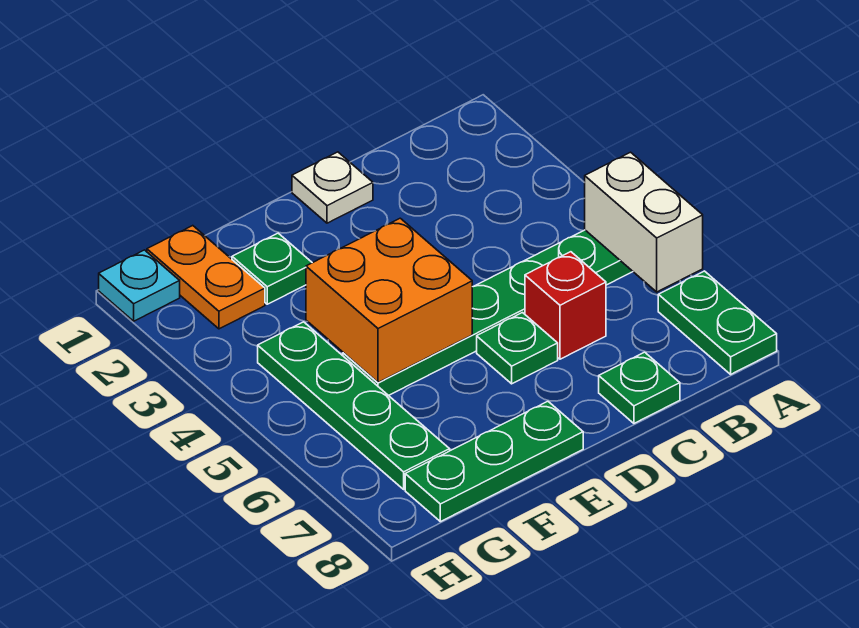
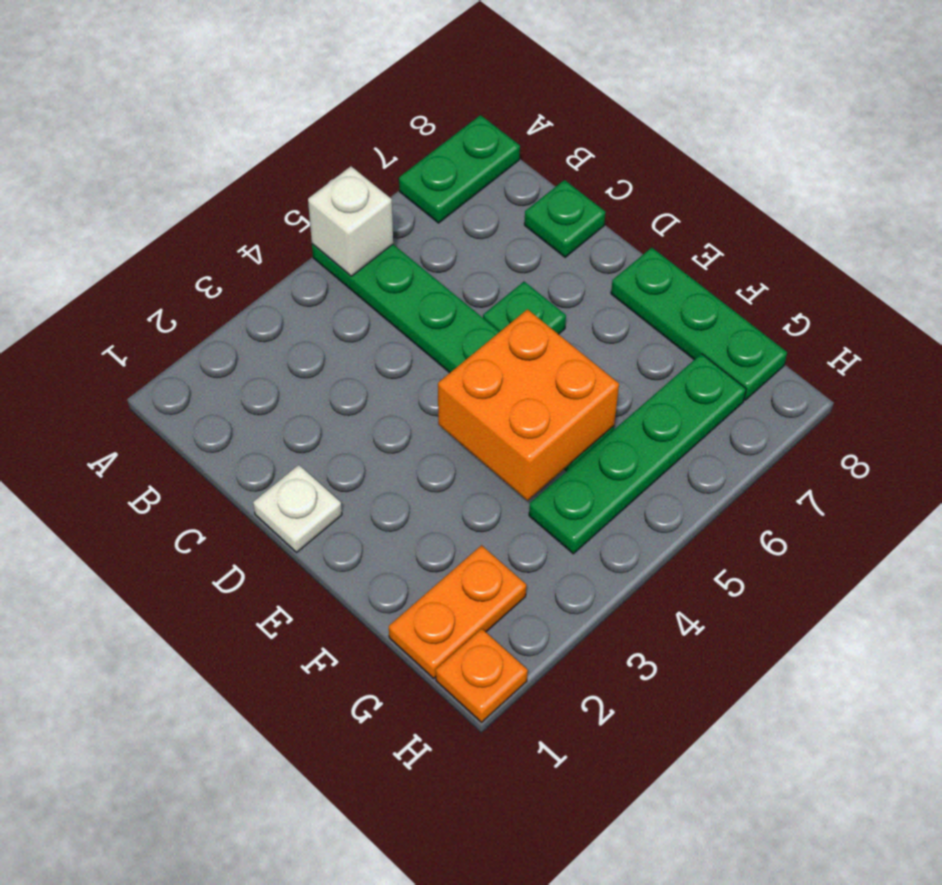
white brick A5:A6 level 2 -> white brick A5 level 2
red brick C6 level 1 -> none
green plate F2 level 1 -> none
cyan plate H1 level 1 -> orange plate H1 level 1

